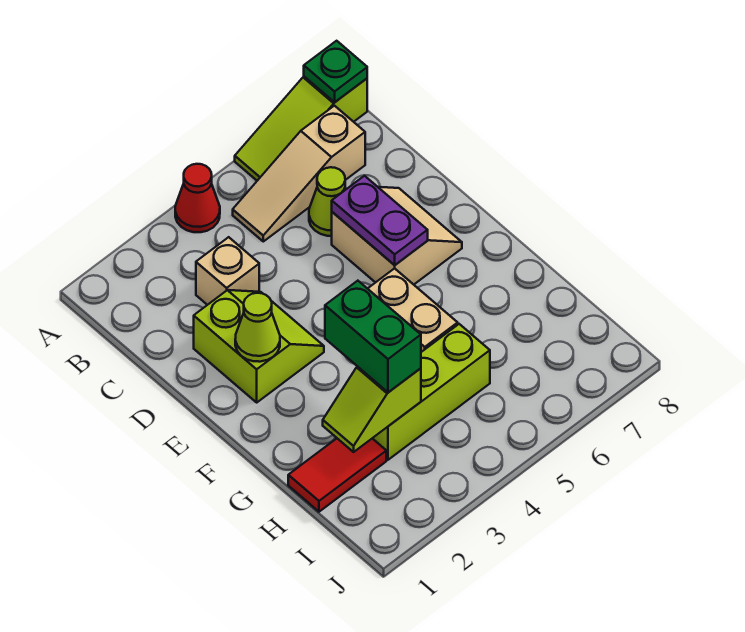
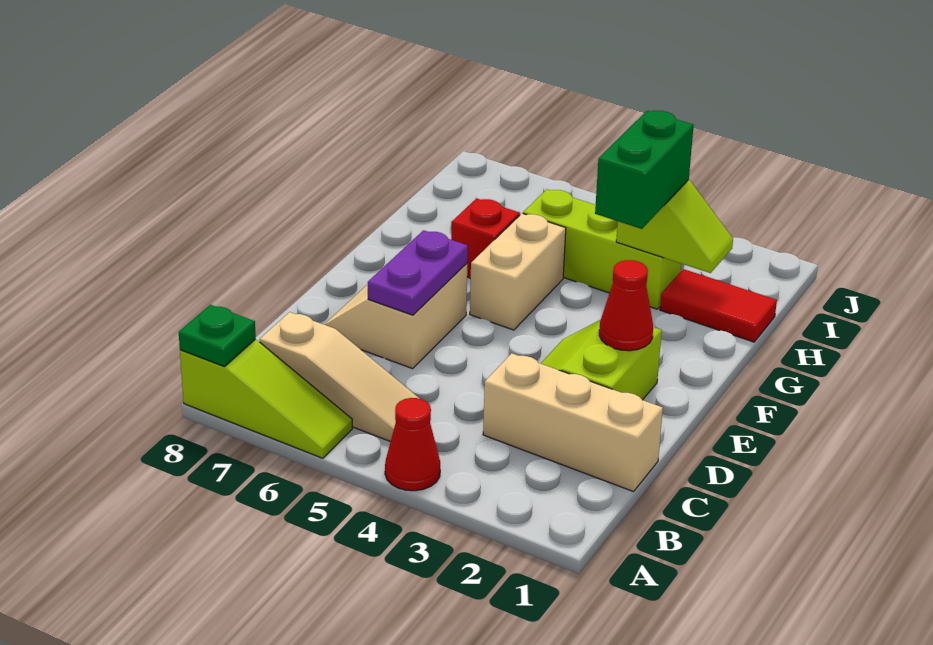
tan brick C3 level 1 -> tan brick C1:C3 level 1
lime cone C6 level 1 -> none
lime cone E2 level 2 -> red cone E2 level 2
none -> red brick G6 level 1

